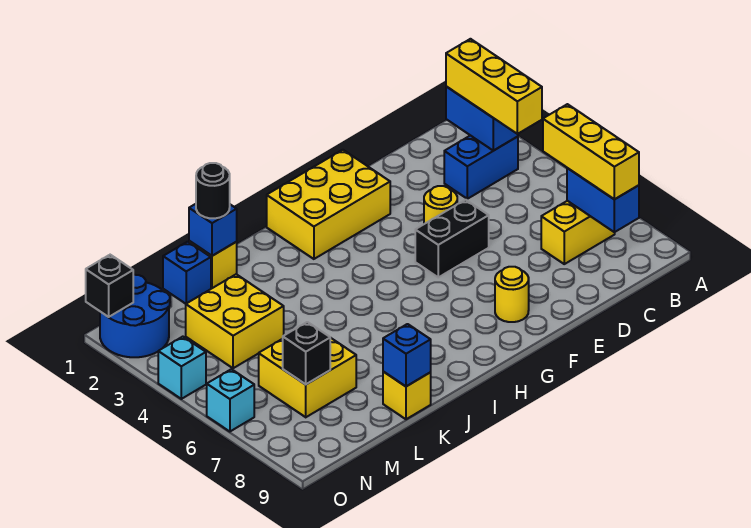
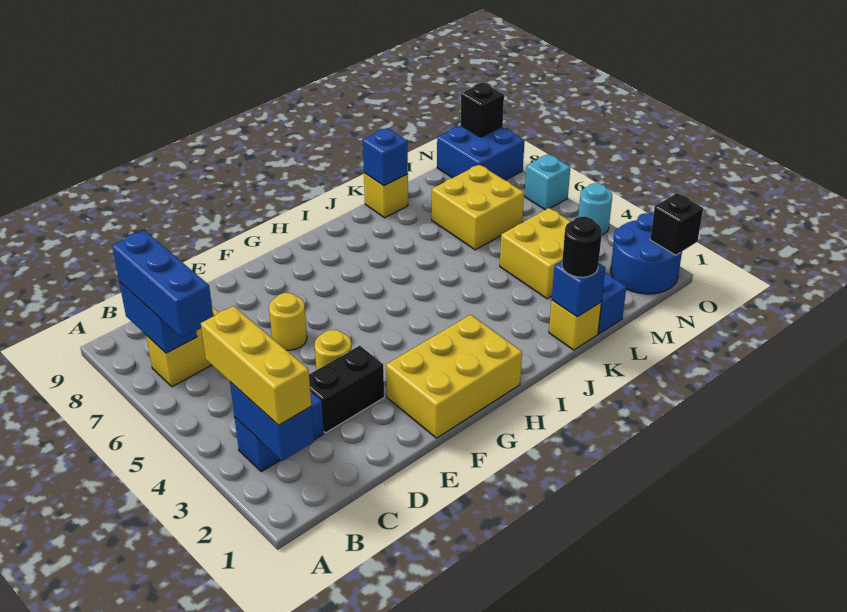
yellow brick B6:B8 level 3 -> blue brick B6:B8 level 3
black brick E5:F5 level 1 -> black brick D3:E3 level 1
yellow round brick F8 level 1 -> yellow round brick E6 level 1
black brick M7 level 2 -> black brick O9 level 2
none -> blue brick N8:O9 level 1
cyan brick O4 level 1 -> cyan round brick O4 level 1

